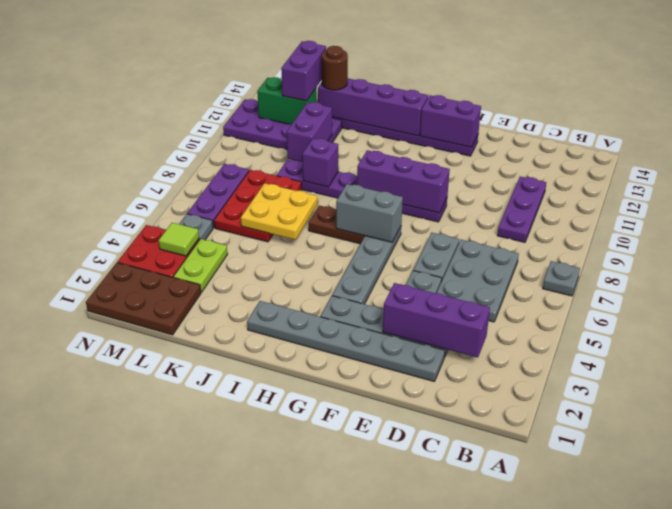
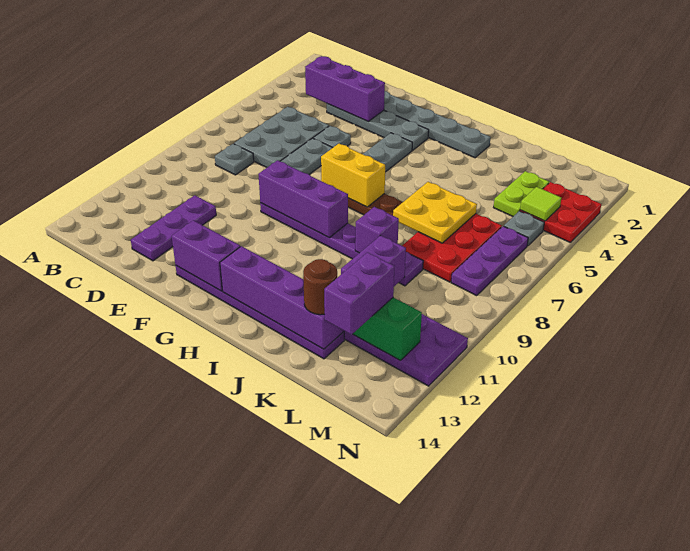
grey plate A7 level 1 -> grey plate C8 level 1
purple plate C9:C11 level 1 -> purple plate D11:D13 level 1
grey brick G7:H7 level 2 -> yellow brick G7:H7 level 2
brown plate L1:N2 level 1 -> none

